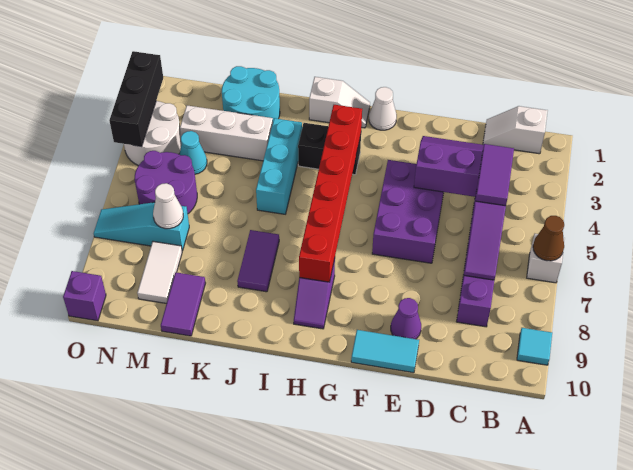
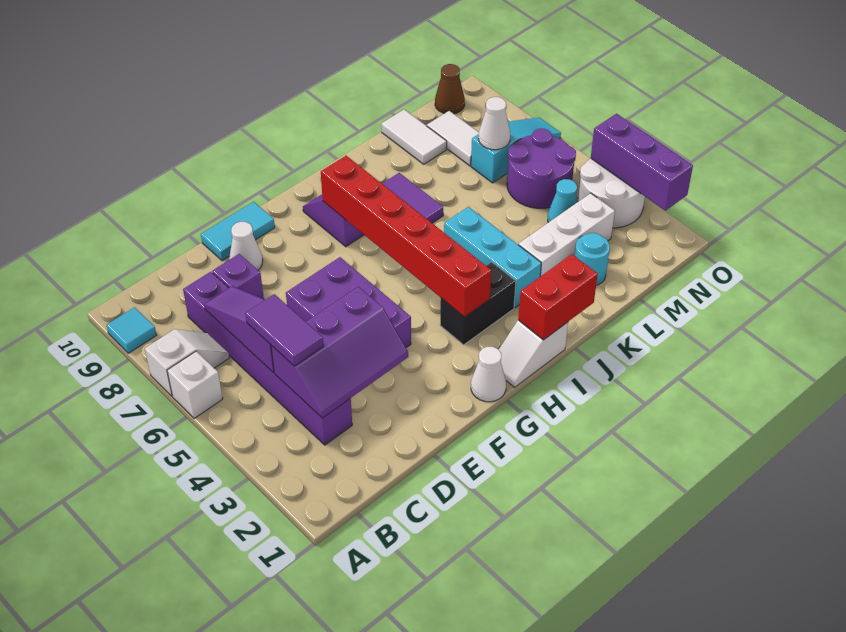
brown cone A6 level 2 -> brown cone N10 level 1
white slope B1:C1 level 1 top B -> white slope A7:B7 level 1 top A
purple cone E9 level 1 -> white cone E9 level 1
none -> red brick I1:J1 level 2
cyan round brick K1:L2 level 1 -> cyan round brick L2 level 1
purple tile L9:L10 level 1 -> white tile L9:L10 level 1
black brick O2:O4 level 2 -> purple brick O2:O4 level 2
purple brick O10 level 1 -> purple brick D8 level 1

